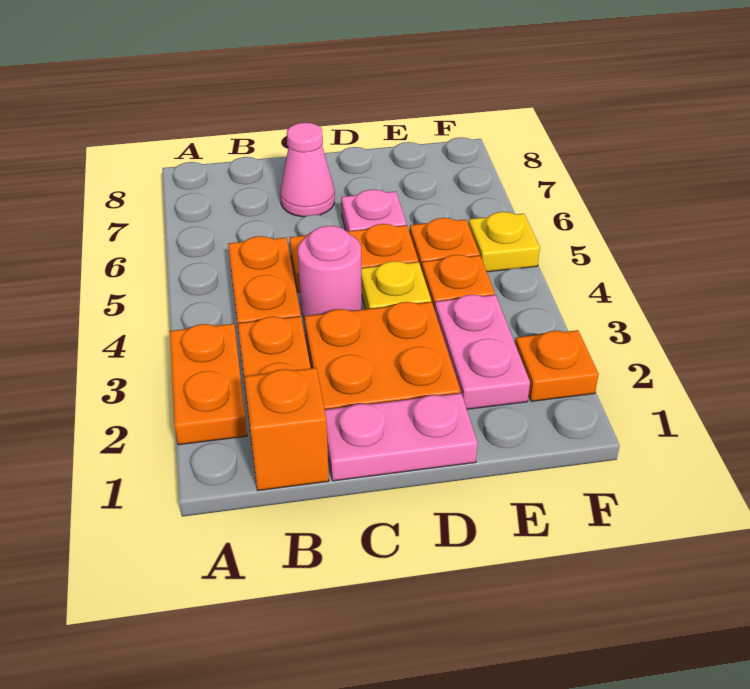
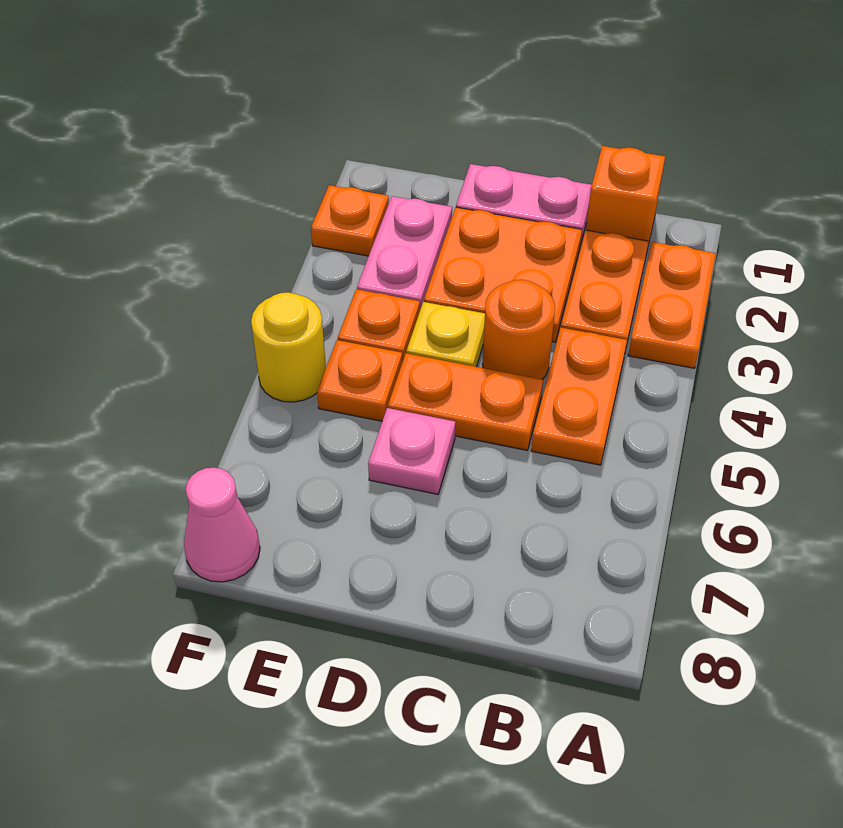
pink round brick C4 level 1 -> orange round brick C4 level 1
pink cone C7 level 1 -> pink cone F8 level 1
yellow plate F5 level 1 -> yellow round brick F5 level 1

